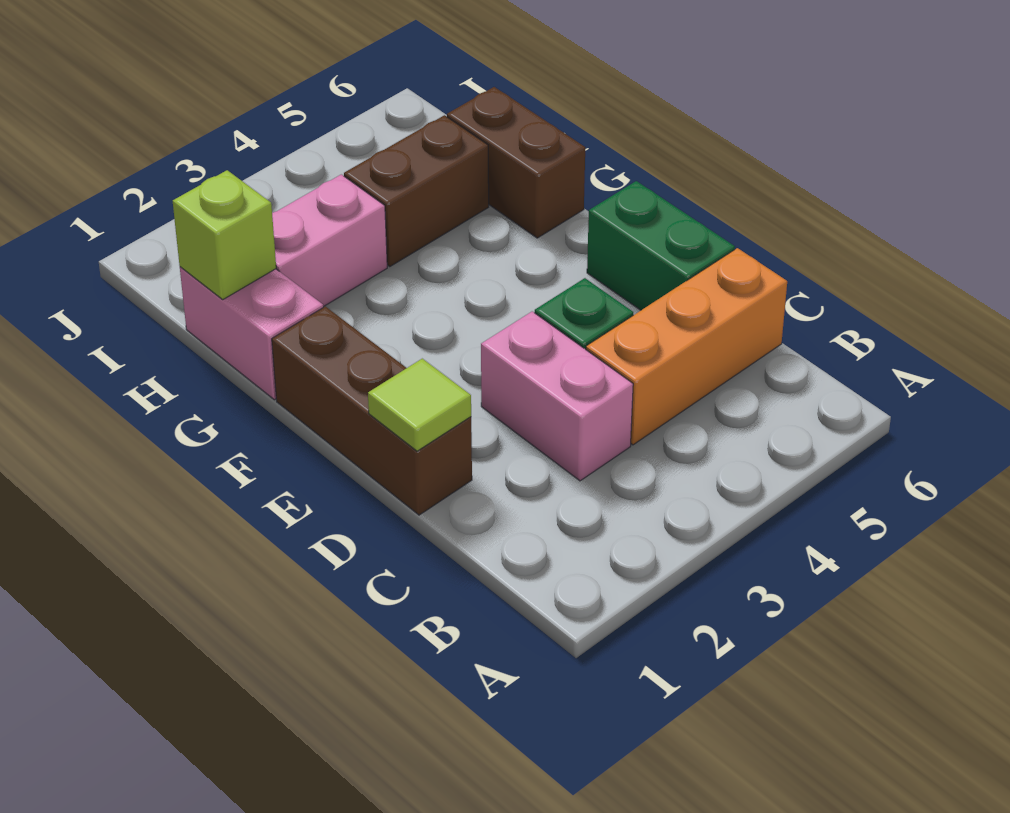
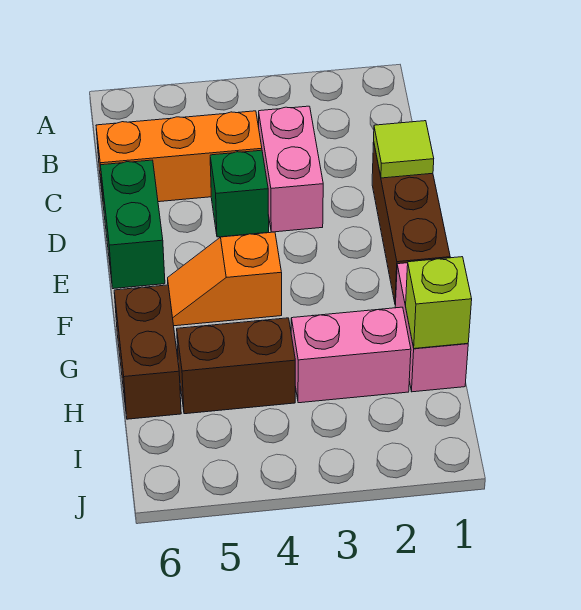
none -> orange slope F4:F5 level 1 top 4

